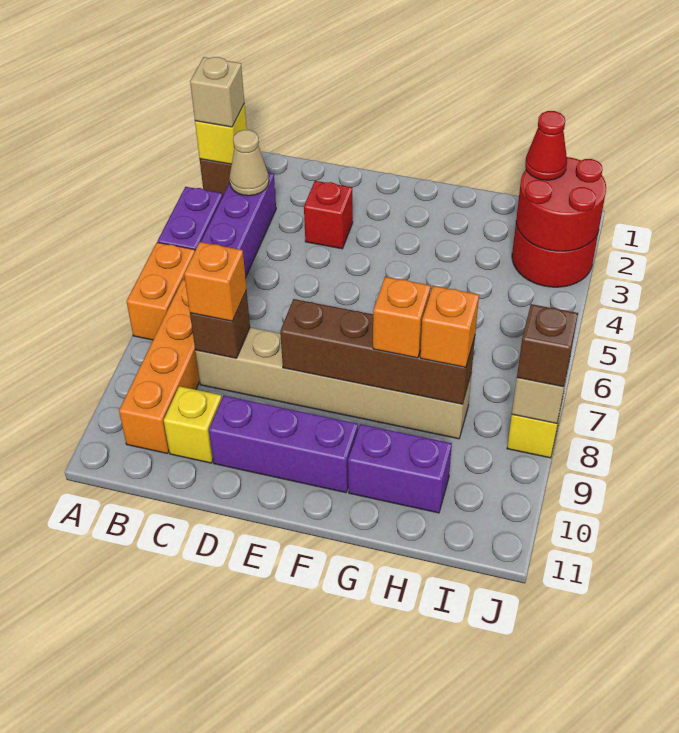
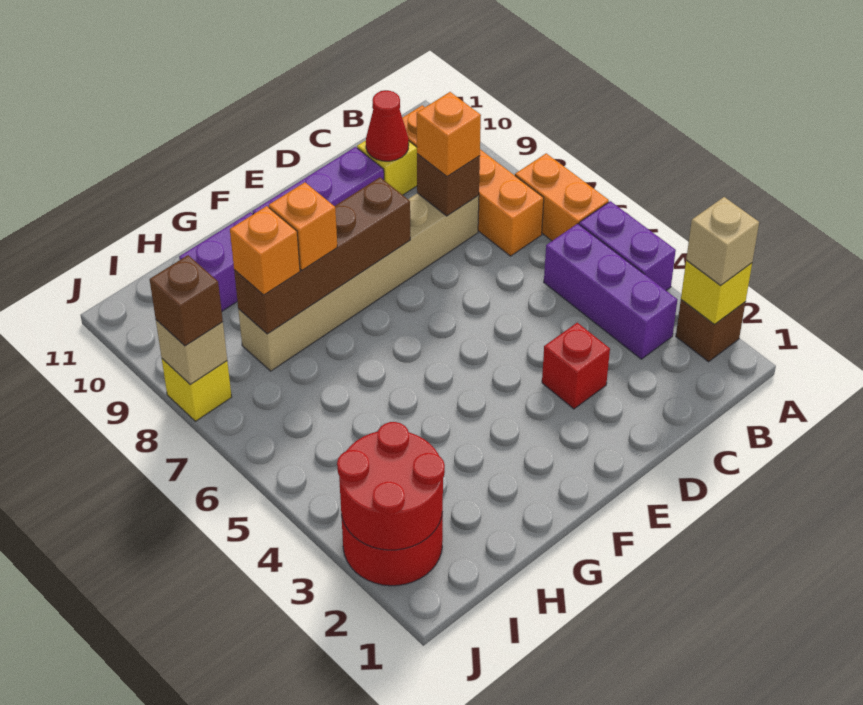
tan cone B3 level 2 -> none
red cone I2 level 3 -> red cone C10 level 2

